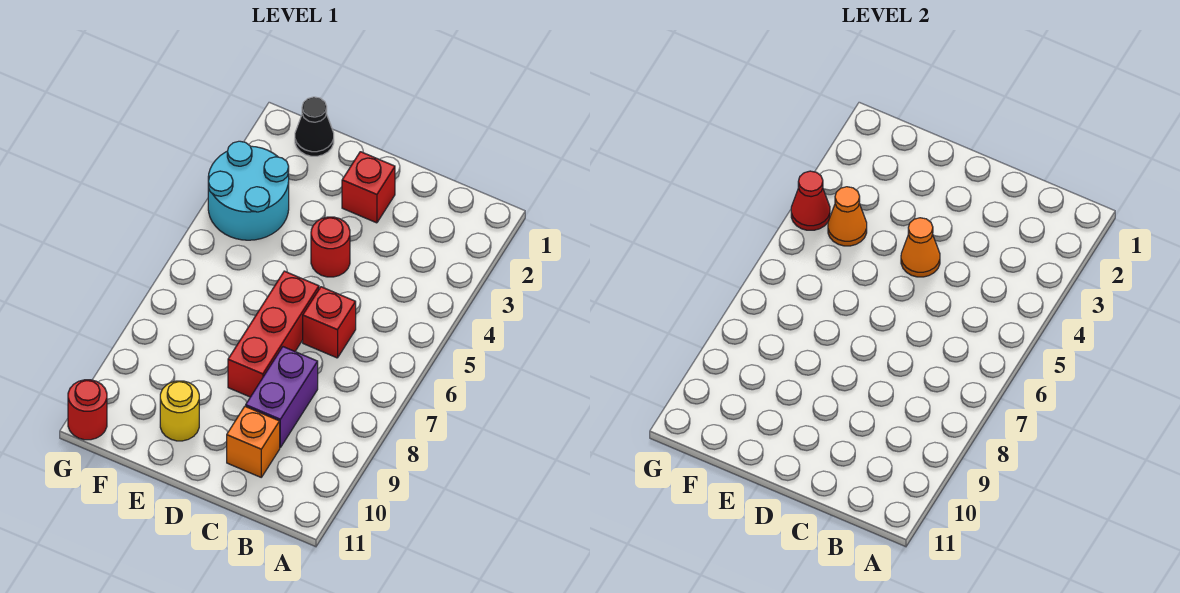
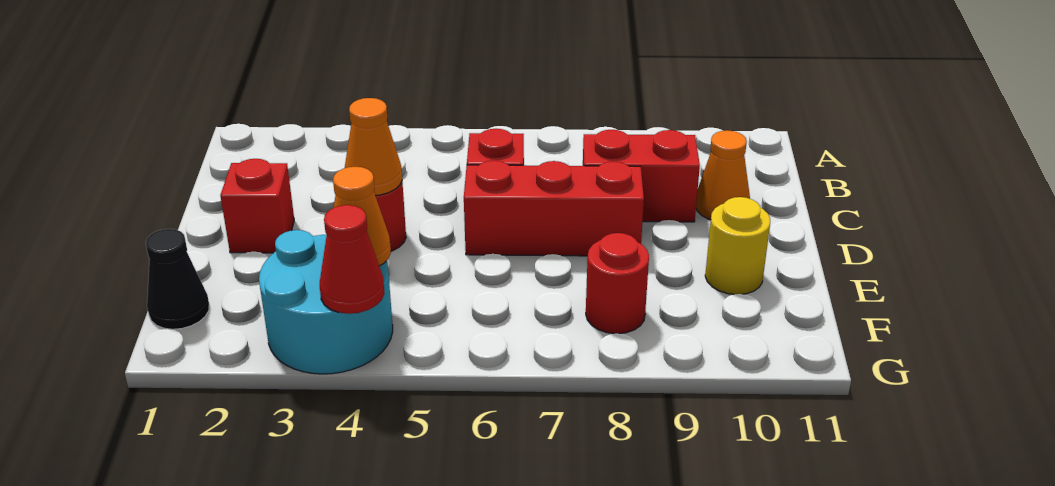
purple brick C8:C9 level 1 -> red brick C8:C9 level 1
orange brick C10 level 1 -> orange cone C10 level 1
red round brick G11 level 1 -> red round brick F8 level 1

